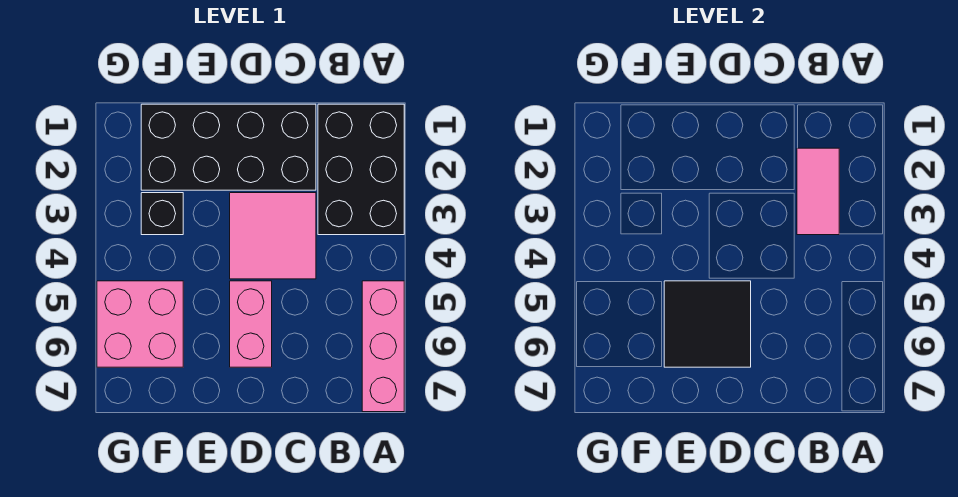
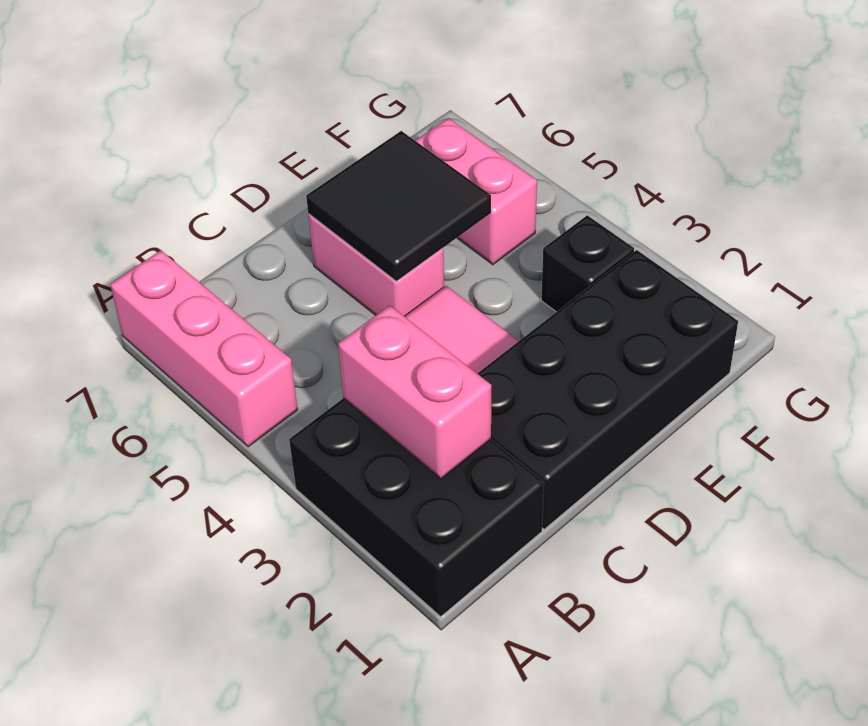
pink tile B2:B3 level 2 -> pink brick B2:B3 level 2
pink brick F5:G6 level 1 -> pink brick F5:F6 level 1

